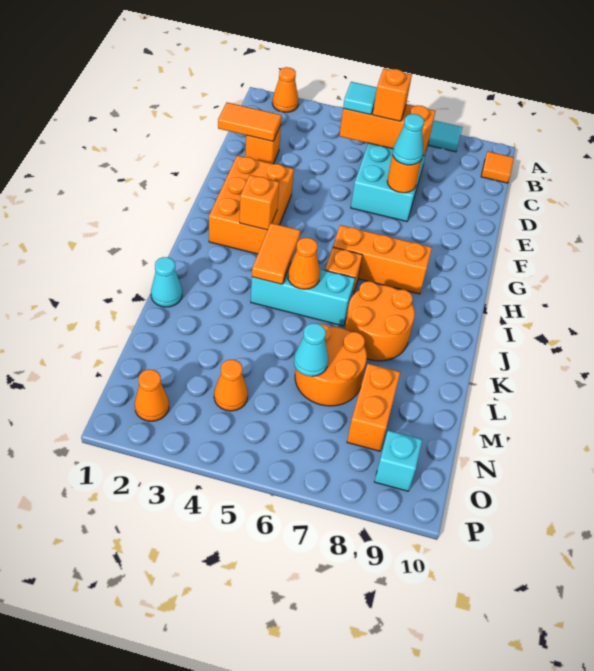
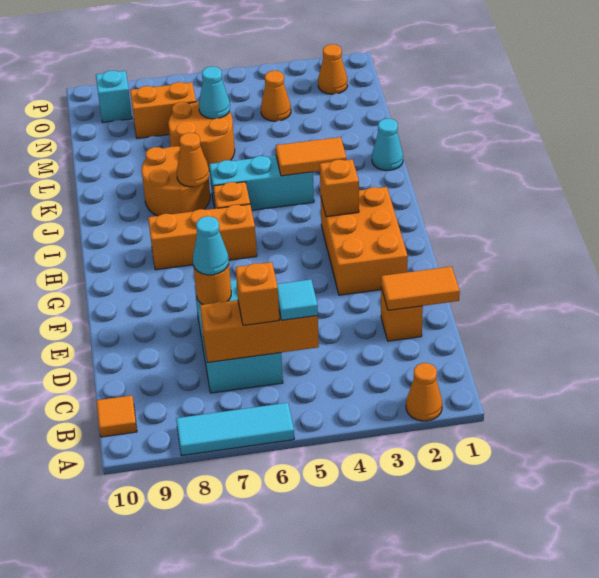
orange tile I4:J4 level 2 -> orange tile J3:J4 level 2
orange cone J5 level 2 -> orange cone J7 level 2
orange brick M8:N8 level 1 -> orange brick N7:N8 level 1

